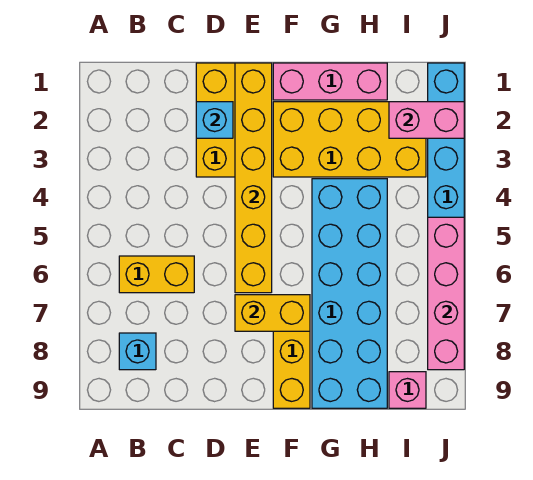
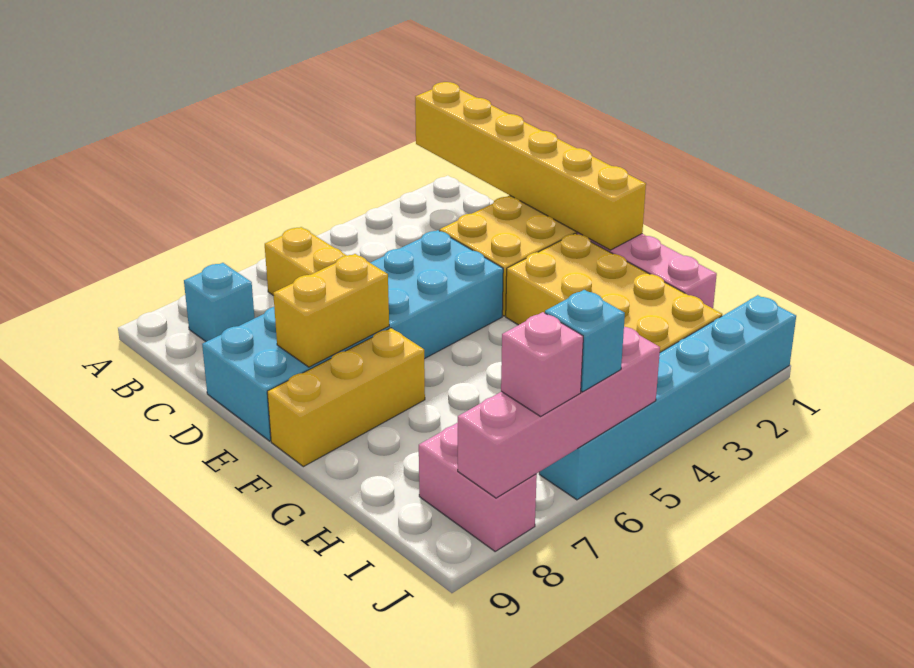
cyan brick D2 level 2 -> cyan brick J6 level 3
yellow brick E1:E6 level 2 -> yellow brick A1:F1 level 2
yellow brick E7:F7 level 2 -> yellow brick E7:E8 level 2
cyan brick G4:H9 level 1 -> cyan brick D4:E9 level 1
pink brick I2:J2 level 2 -> pink brick I8:J8 level 1
pink brick I9 level 1 -> pink brick J7 level 3

